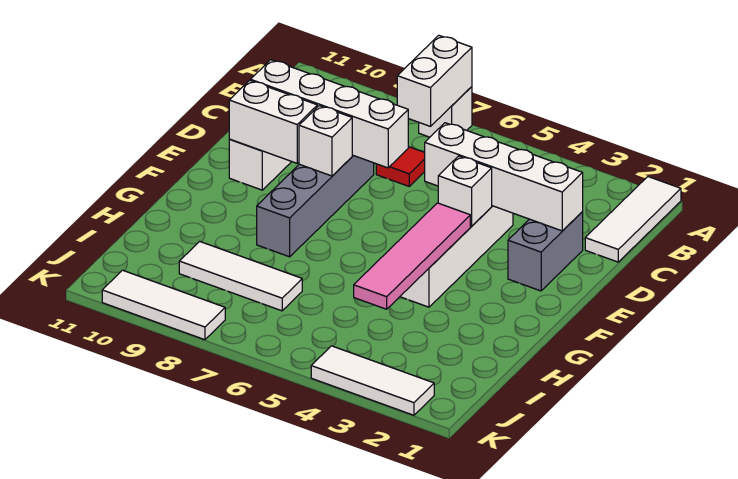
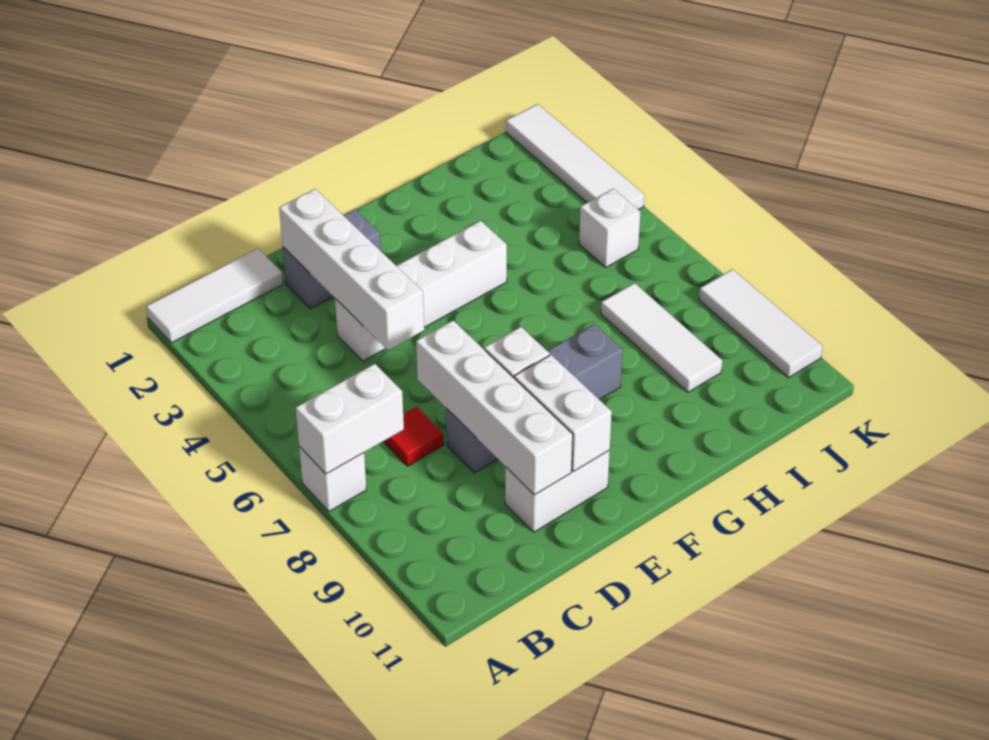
white brick E4 level 2 -> white brick J5 level 1
pink tile F4:I4 level 2 -> none
white tile K2:K4 level 1 -> white tile K1:K4 level 1

